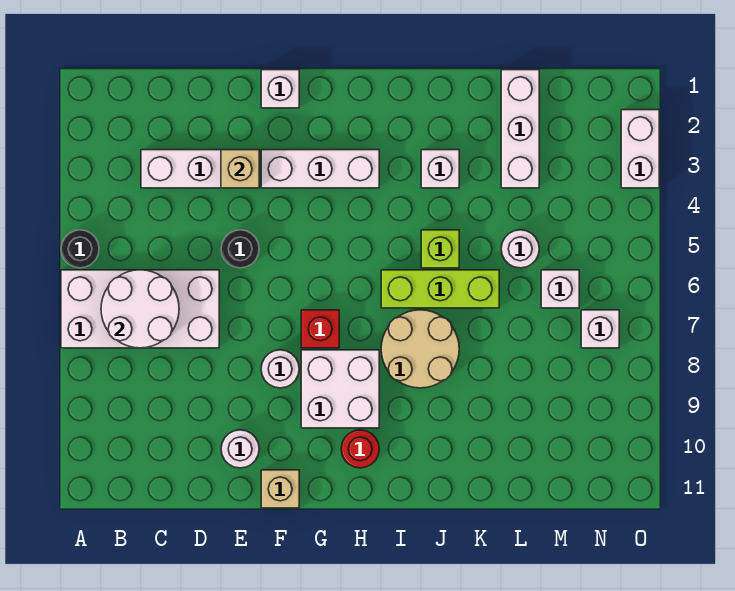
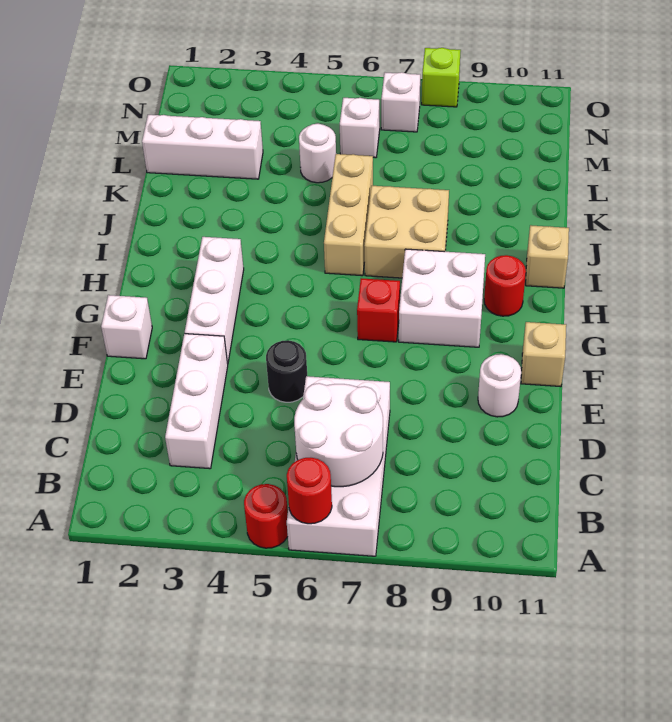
black round brick A5 level 1 -> red round brick A5 level 1
none -> red round brick A6 level 2
tan brick E3 level 2 -> tan brick I11 level 1
white round brick F8 level 1 -> none
lime brick I6:K6 level 1 -> tan brick I6:K6 level 1
tan round brick I7:J8 level 1 -> tan brick I7:J8 level 1
white brick J3 level 1 -> none
lime brick J5 level 1 -> lime brick O8 level 1
white brick O2:O3 level 1 -> none

